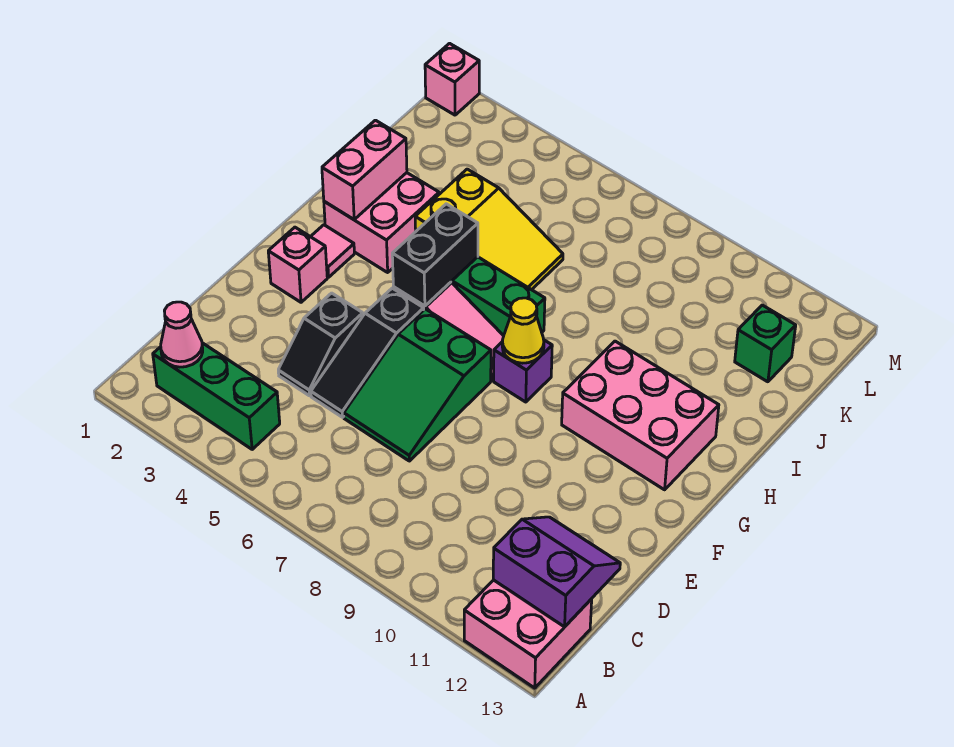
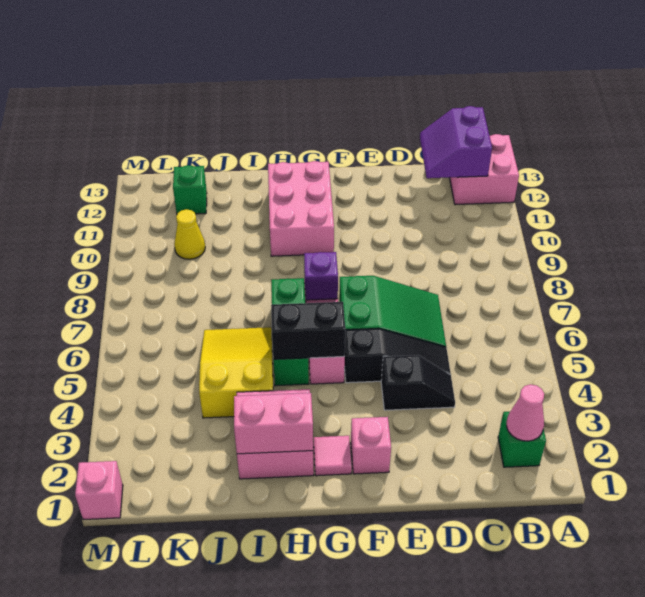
green brick B2:B4 level 1 -> green brick B2 level 1
yellow cone G8 level 2 -> yellow cone K10 level 1

